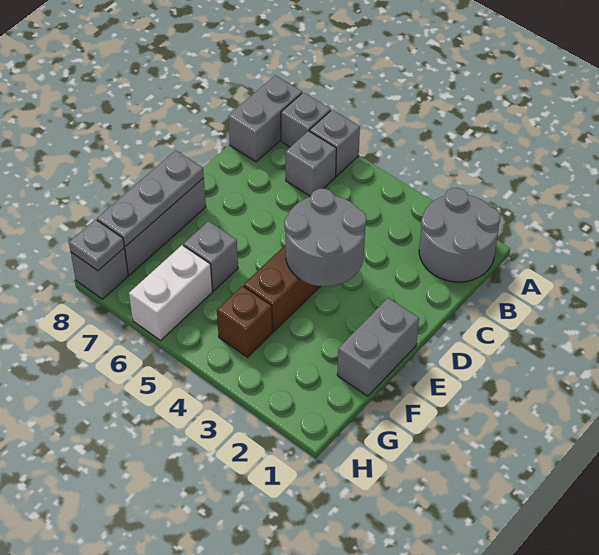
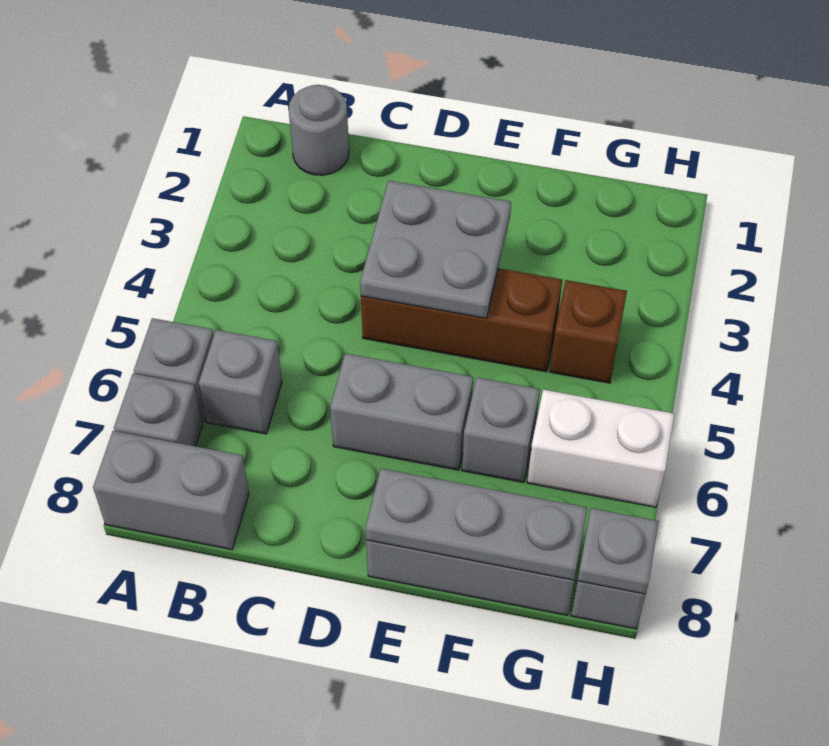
grey round brick A1:B2 level 1 -> grey round brick B1 level 1
grey round brick D3:E4 level 2 -> grey plate D3:E4 level 2
grey brick E1:F1 level 1 -> grey brick D6:E6 level 1

